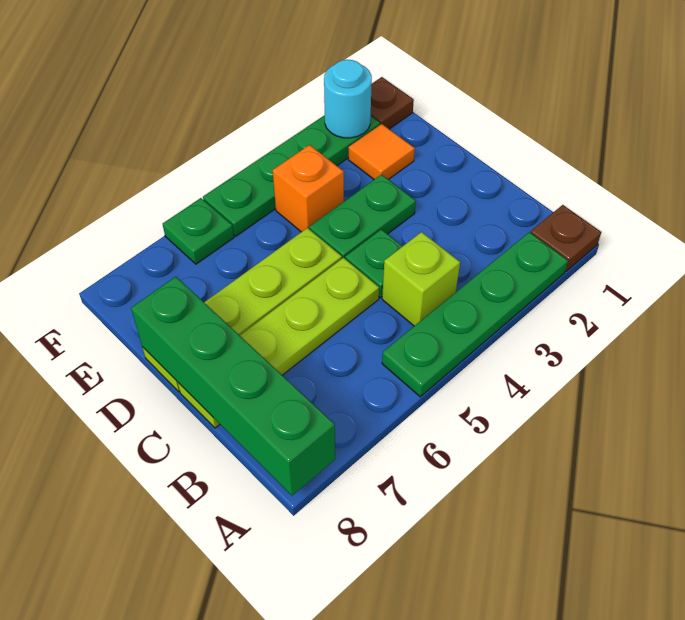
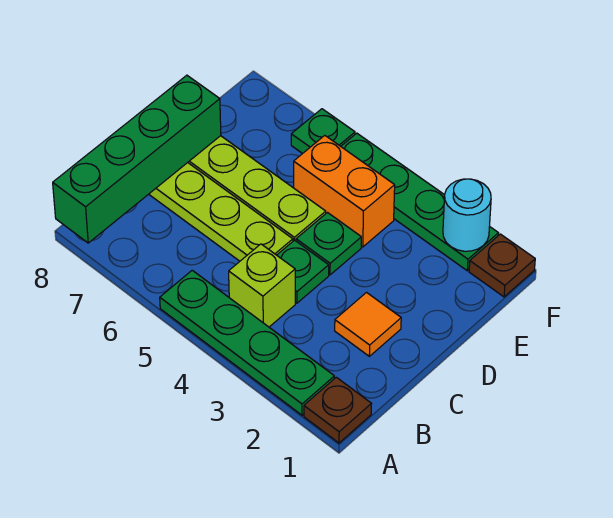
green plate D3:D4 level 1 -> green plate D4 level 1
orange tile E2 level 1 -> orange tile C2 level 1
orange brick E4 level 1 -> orange brick E4:E5 level 1

